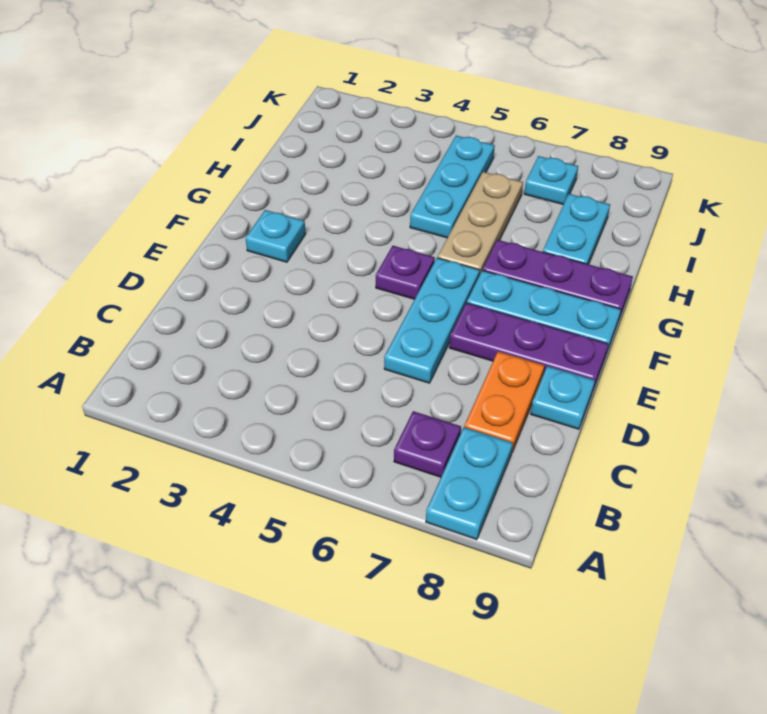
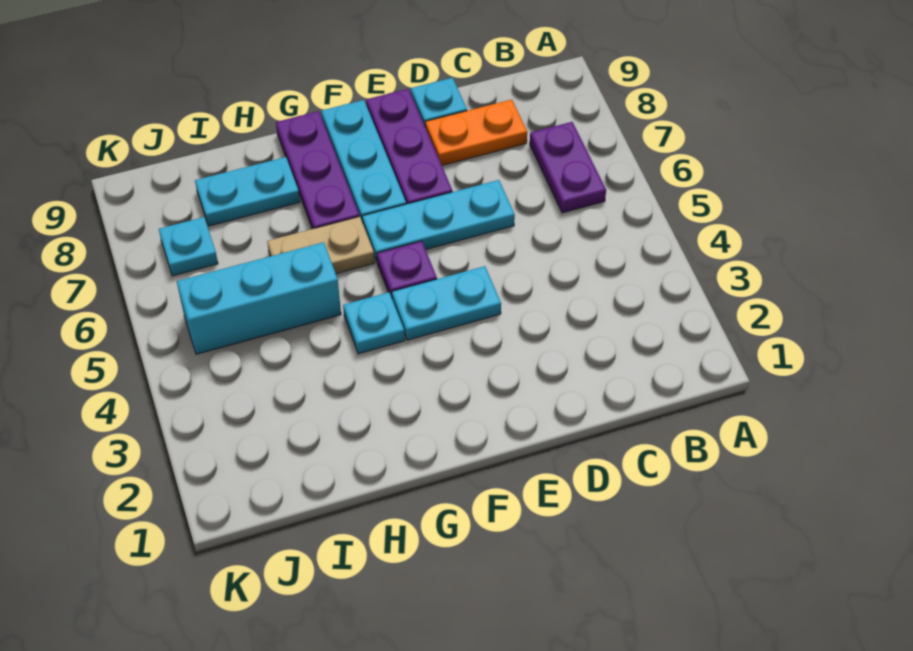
cyan plate A8:B8 level 1 -> cyan plate E4:F4 level 1
purple plate B7 level 1 -> purple plate B6:B7 level 1
cyan plate F2 level 1 -> cyan plate G4 level 1
tan plate G6:I6 level 1 -> tan plate G6:H6 level 1
cyan plate H5:J5 level 1 -> cyan brick H5:J5 level 1

